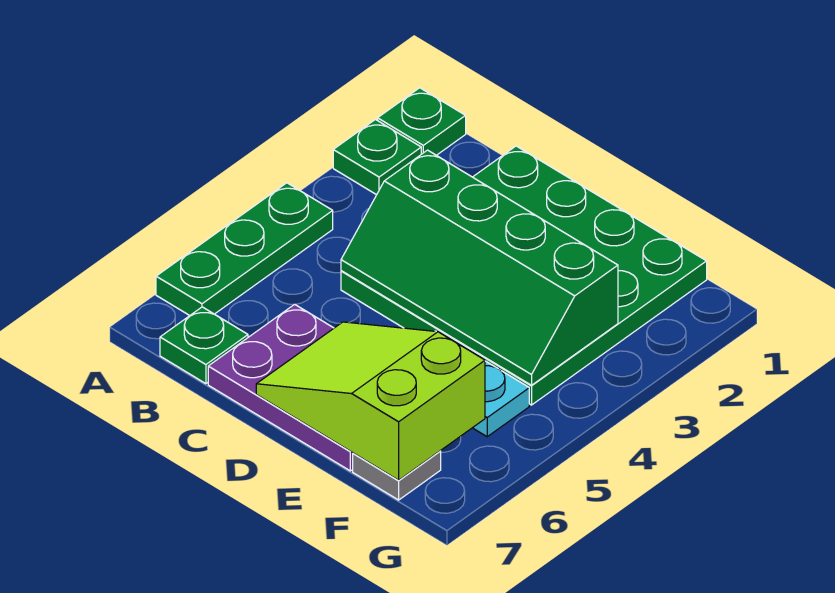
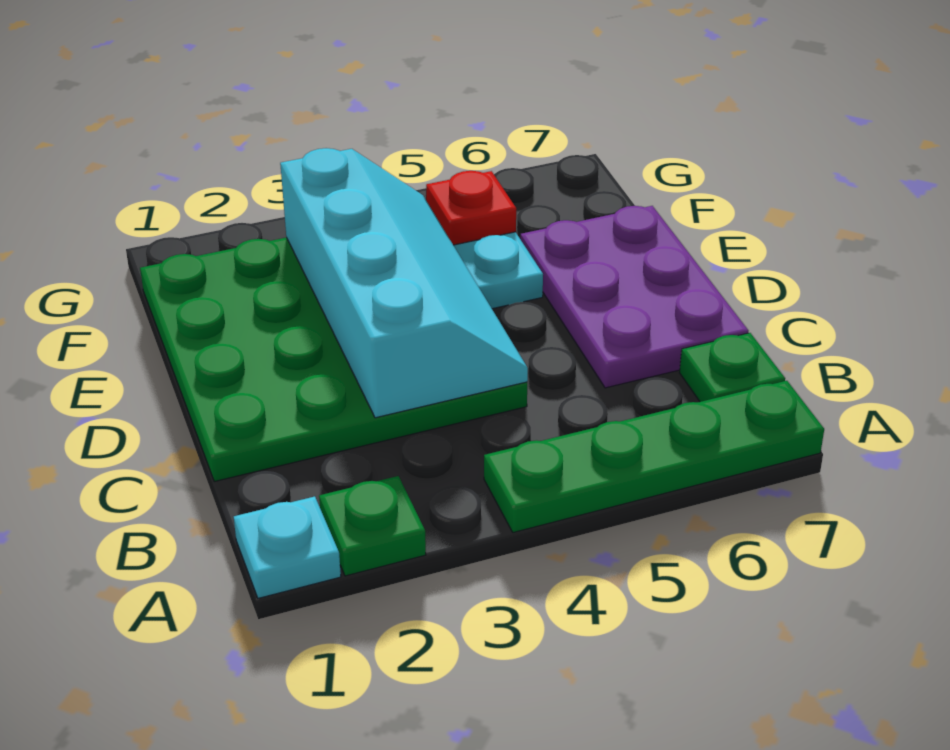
green plate A1 level 1 -> cyan plate A1 level 1
green plate A4:A6 level 1 -> green plate A4:A7 level 1
green slope C3:F4 level 2 top 3 -> cyan slope C3:F4 level 2 top 3
lime slope D6:F7 level 2 top F -> none
none -> red plate F5 level 2
grey plate F7 level 1 -> none

